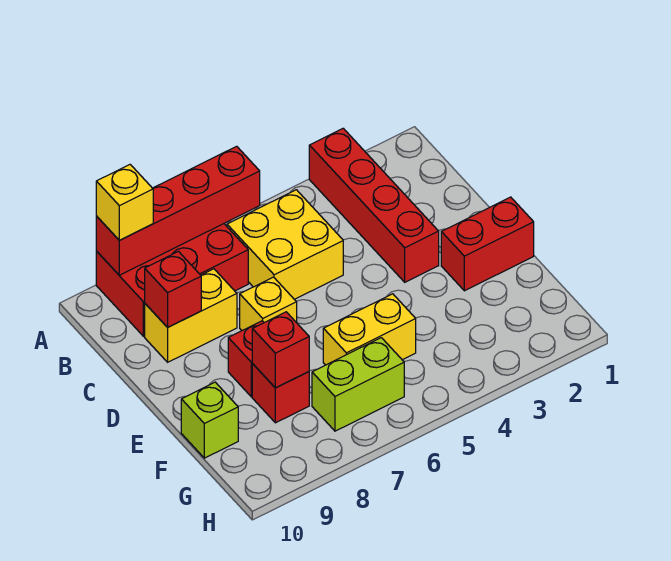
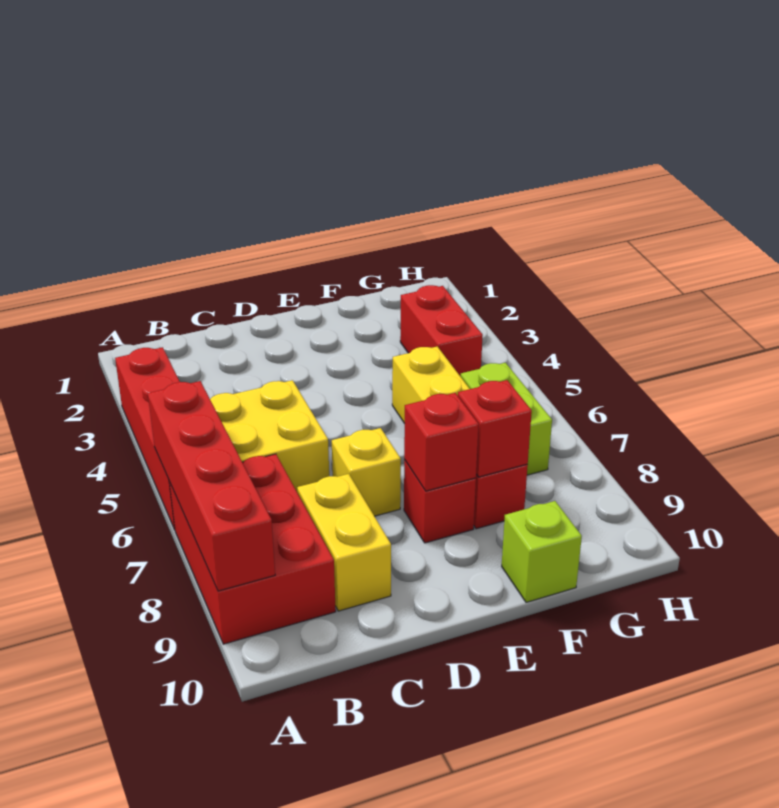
red brick A3:D3 level 1 -> red brick A3:A6 level 1
yellow brick A9 level 3 -> none
red brick C9 level 2 -> red brick E8 level 2
red brick E1:E2 level 1 -> red brick G3:G4 level 1

